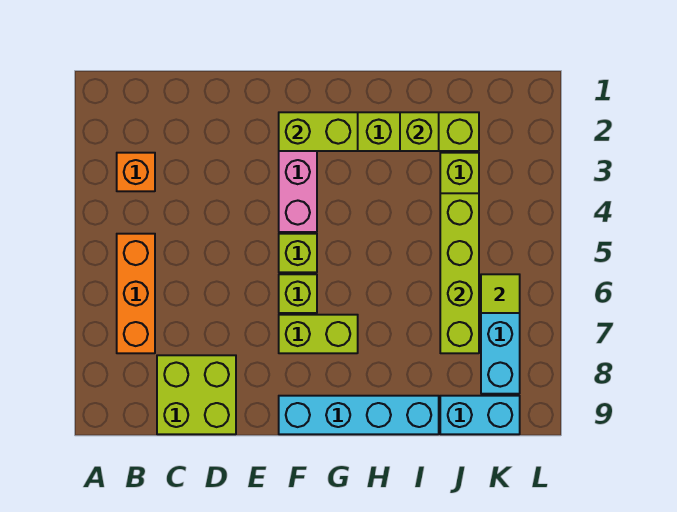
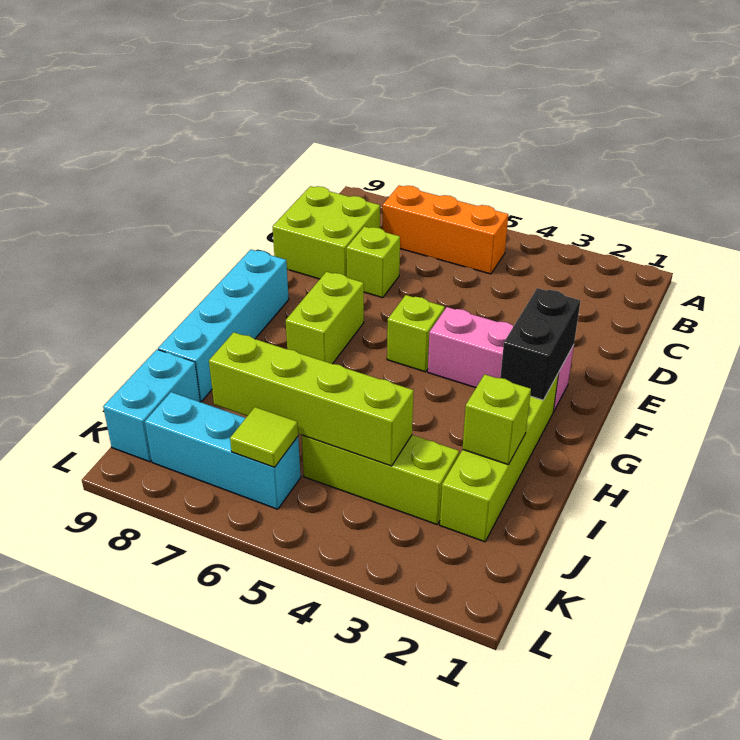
orange brick B3 level 1 -> none
lime brick F2:G2 level 2 -> black brick F2:G2 level 2
lime brick F6 level 1 -> lime brick D7 level 1

